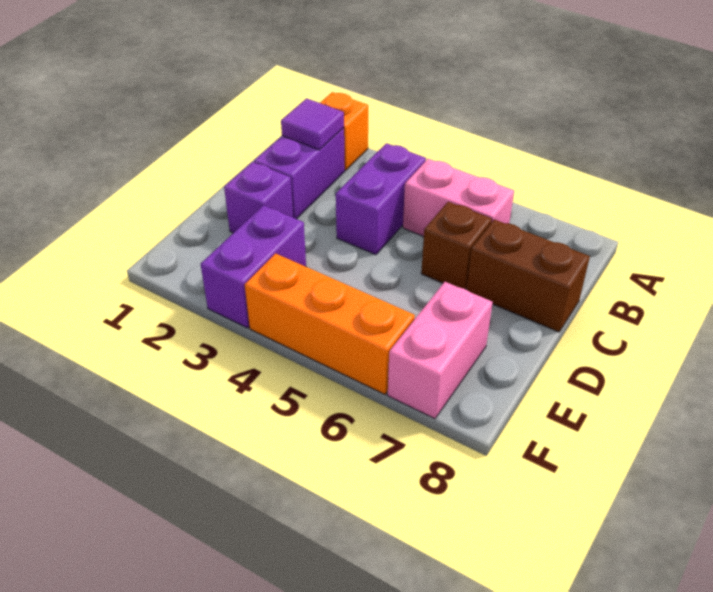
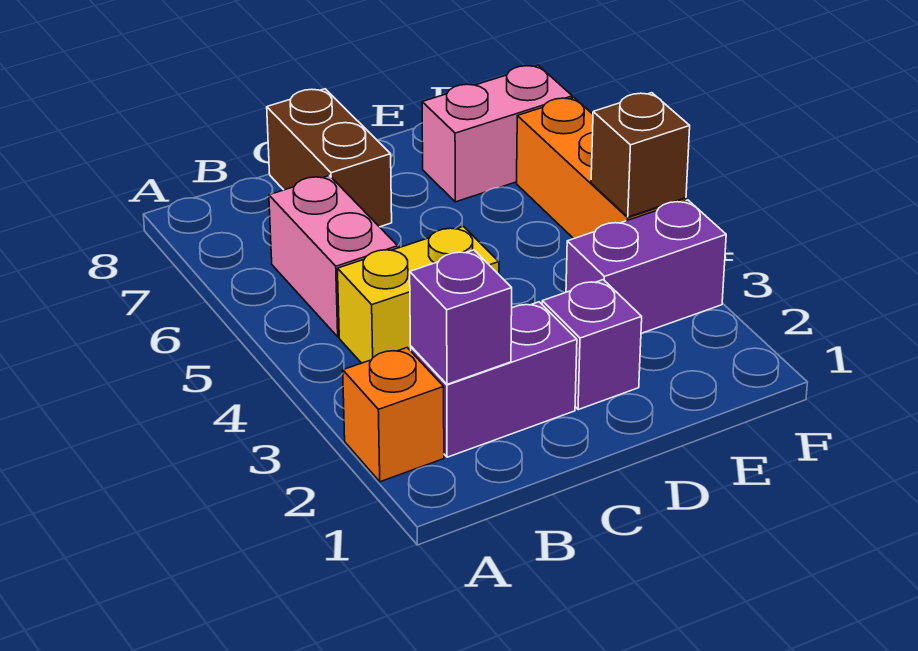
purple tile B2 level 2 -> purple brick B2 level 2
purple brick B4:C4 level 1 -> yellow brick B4:C4 level 1
brown brick C6 level 1 -> brown brick F4 level 2

